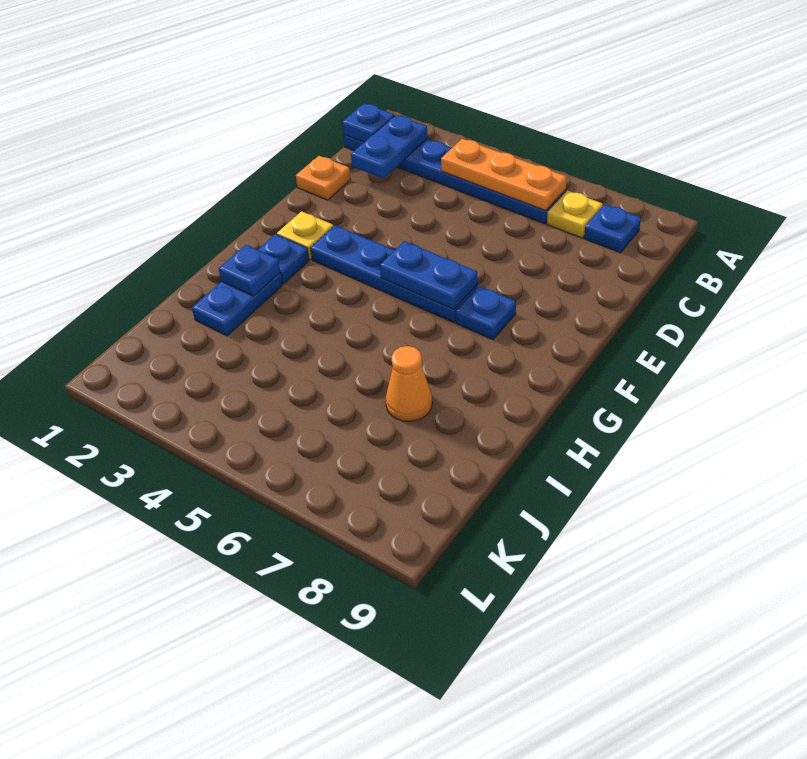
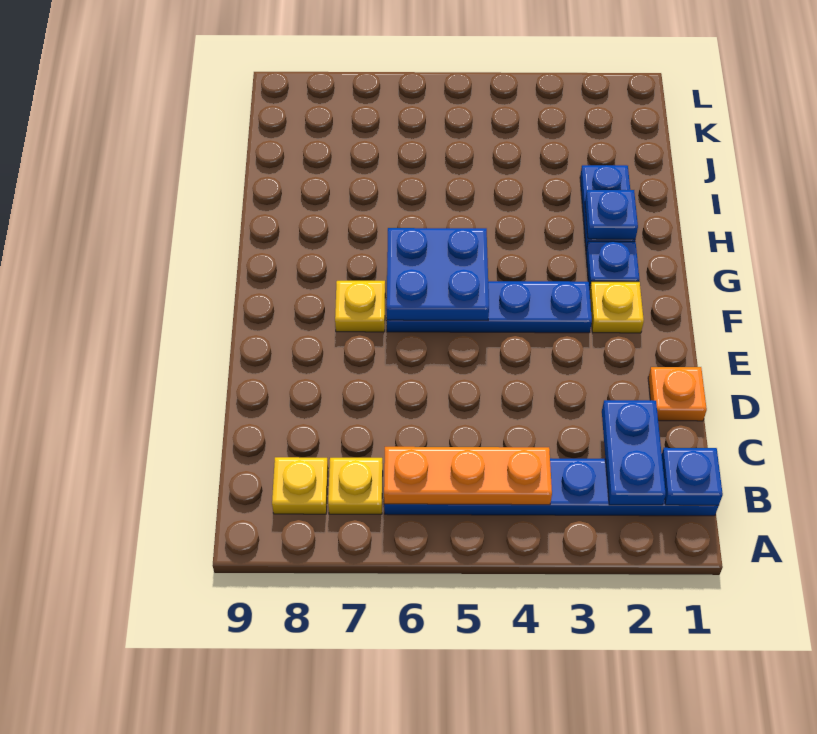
blue plate B8 level 1 -> yellow plate B8 level 1
blue plate F5:F6 level 2 -> blue plate F5:G6 level 2
blue plate F7 level 1 -> yellow plate F7 level 1
orange cone I7 level 1 -> none

